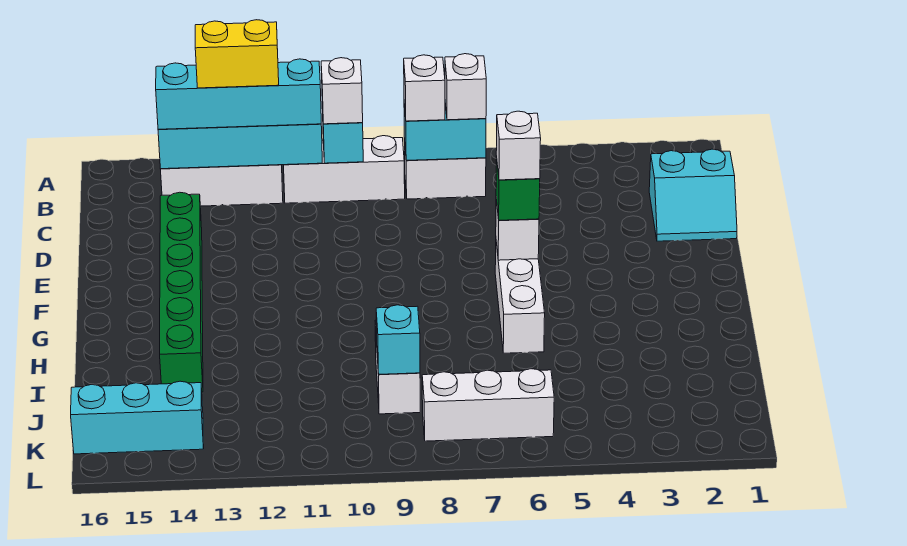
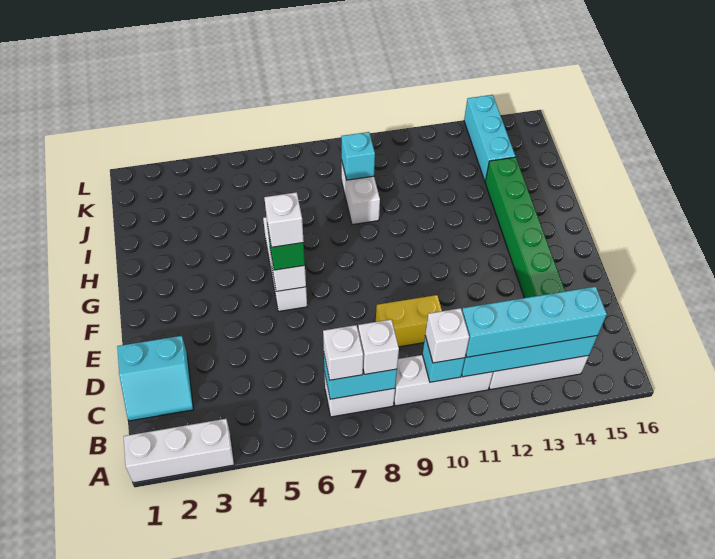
yellow brick B12:B13 level 4 -> yellow brick D9:D10 level 1
cyan slope C1:D2 level 1 top C -> cyan slope C1:D2 level 1 top D
white brick K6:K8 level 1 -> white brick A1:A3 level 1
cyan brick K14:K16 level 1 -> cyan brick J14:L14 level 1

